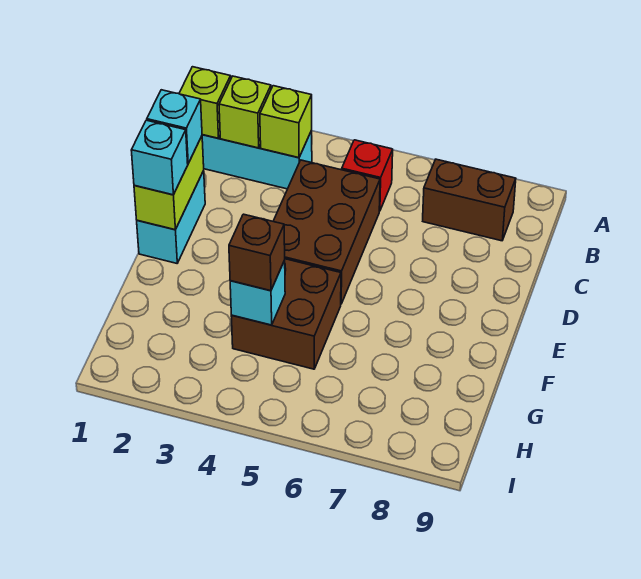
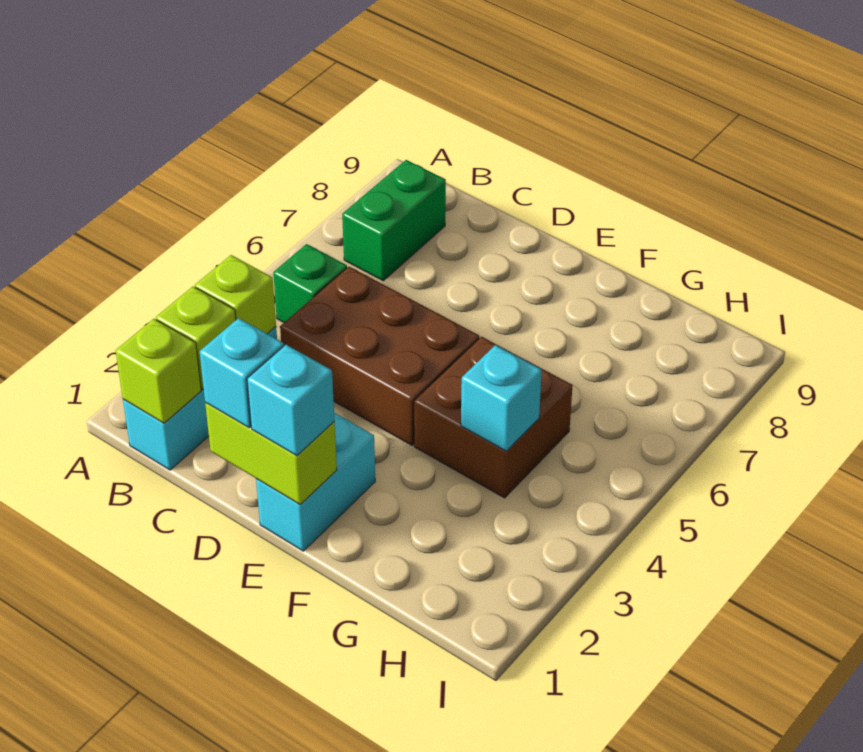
red brick B5 level 1 -> green brick B5 level 1
brown brick B7:B8 level 1 -> green brick B7:B8 level 1
cyan brick D1:E1 level 1 -> cyan brick E1:E2 level 1
brown brick G4 level 3 -> none

